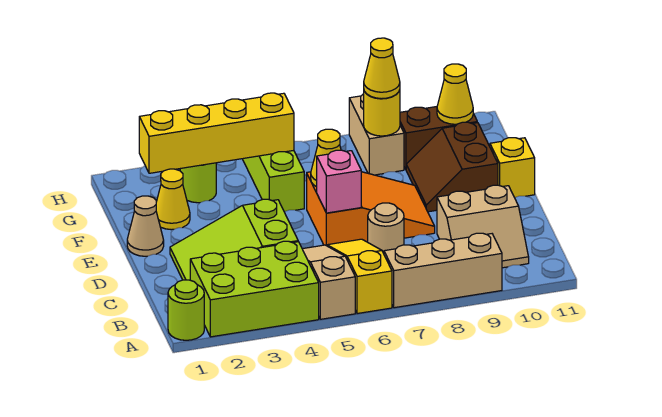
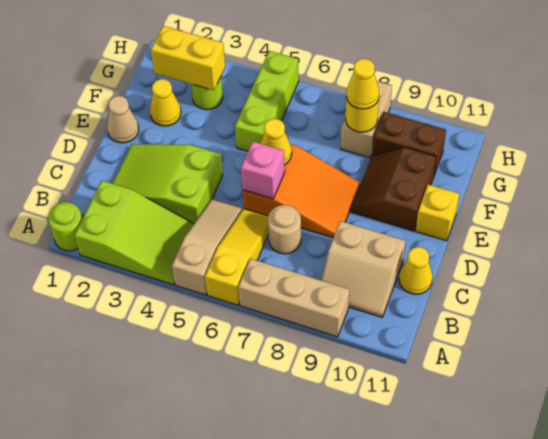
lime brick A2:B4 level 1 -> lime slope A2:B4 level 1 top 2
yellow brick G2:G5 level 2 -> yellow brick G2:G3 level 2
yellow cone G10 level 2 -> yellow cone C11 level 1

